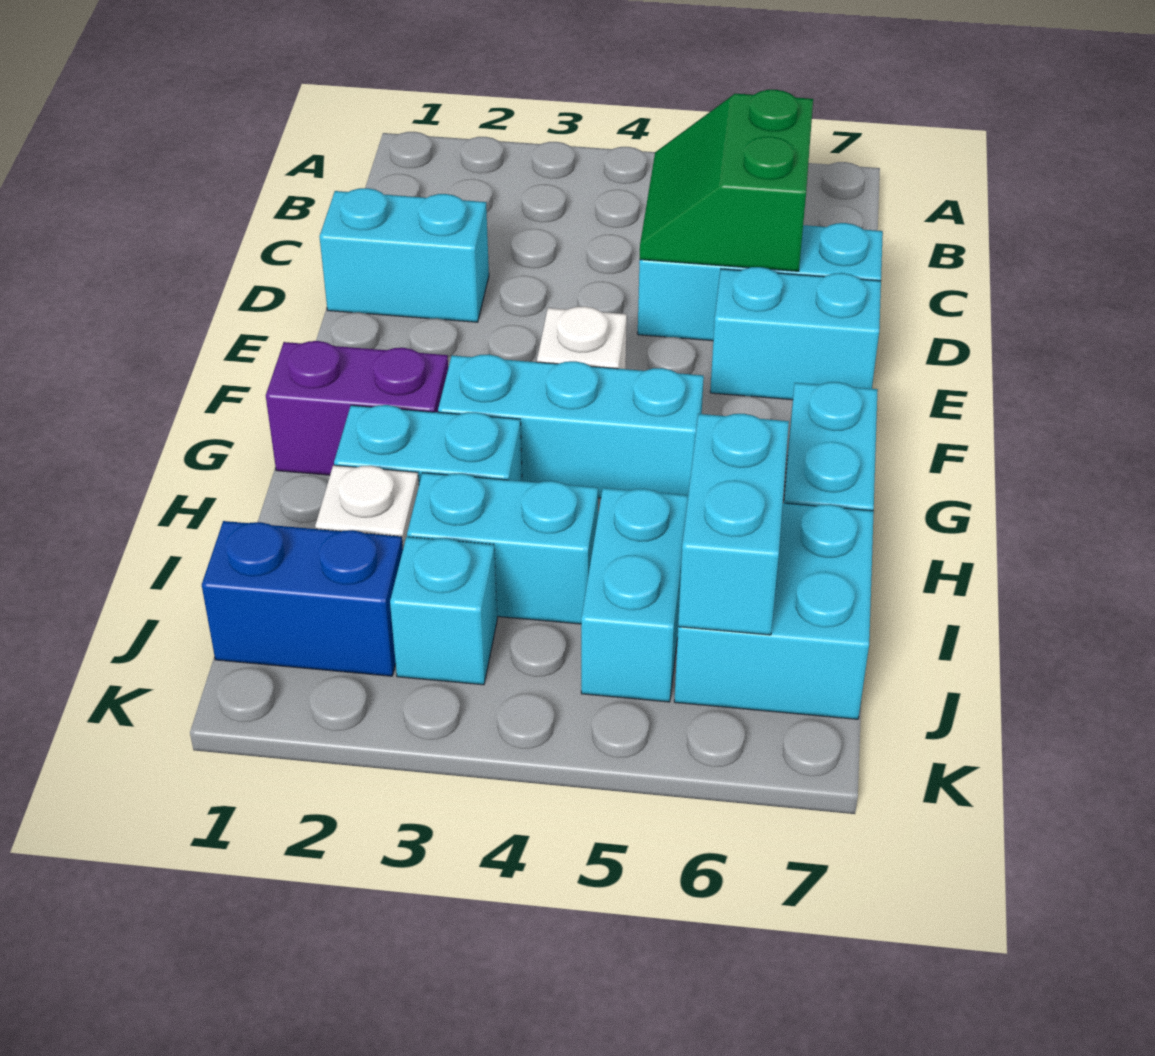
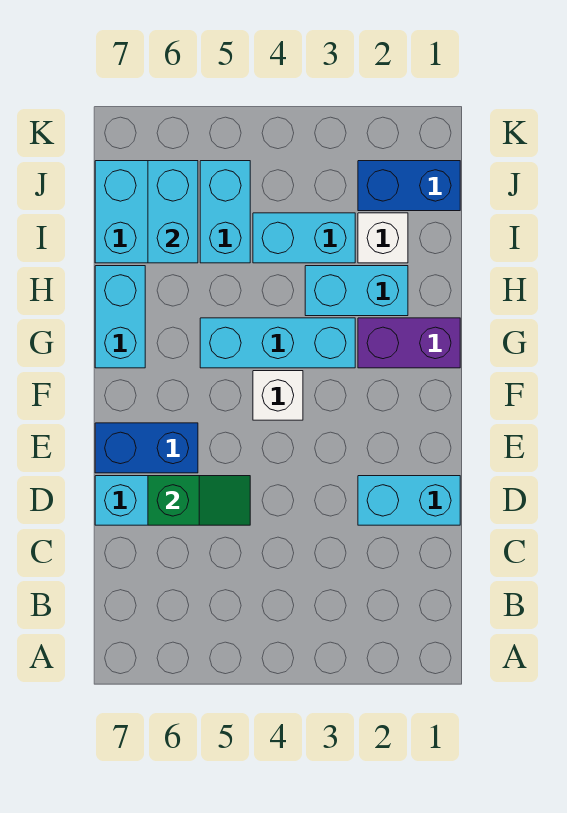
green slope C5:D6 level 2 top 6 -> green slope D5:D6 level 2 top 6
cyan brick E6:E7 level 1 -> blue brick E6:E7 level 1
cyan brick J3 level 1 -> none

